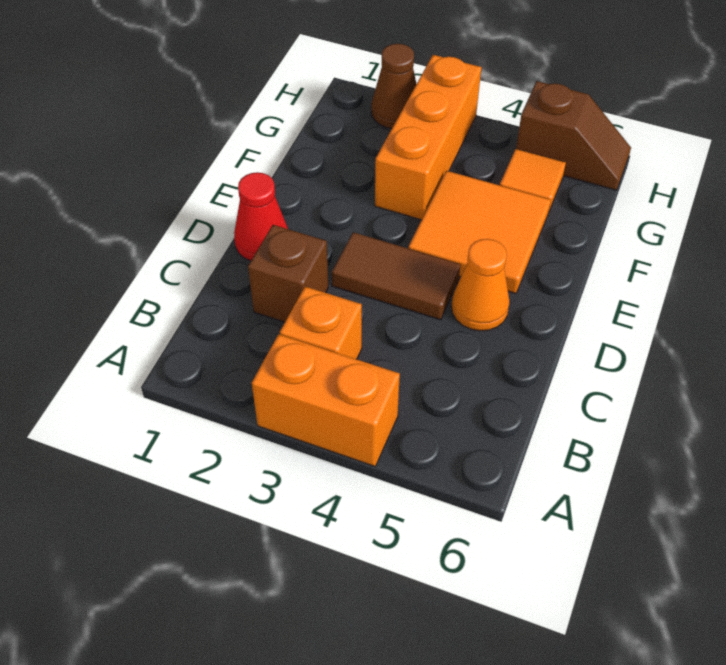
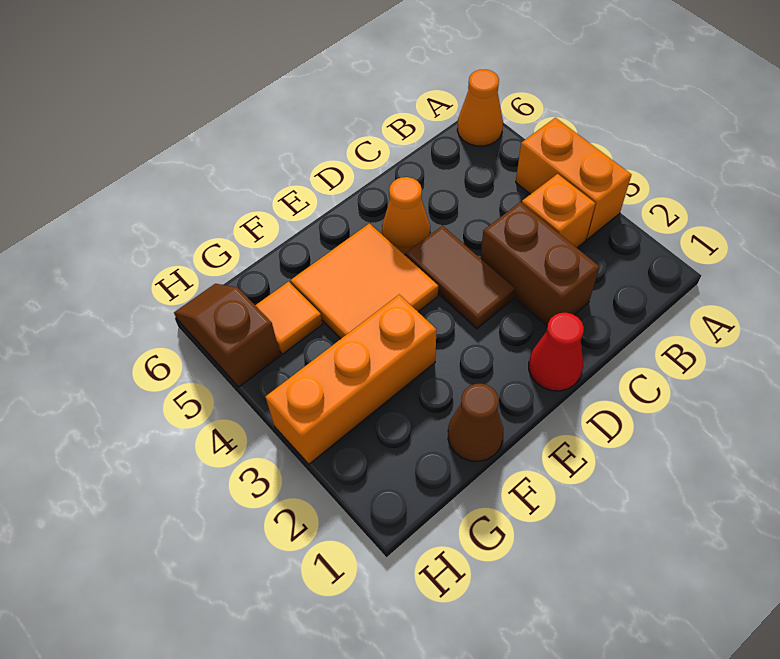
none -> orange cone A6 level 1
brown brick C2 level 1 -> brown brick C2:C3 level 1
brown cone H2 level 1 -> brown cone F1 level 1

